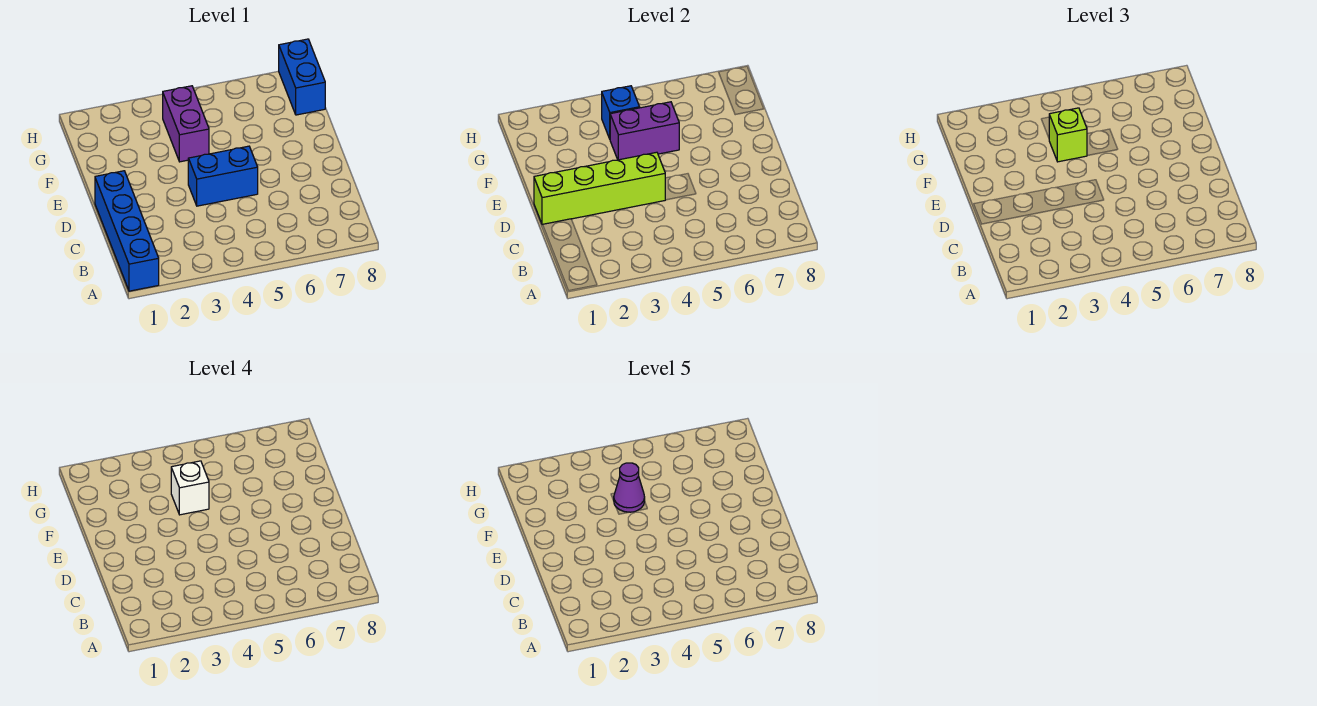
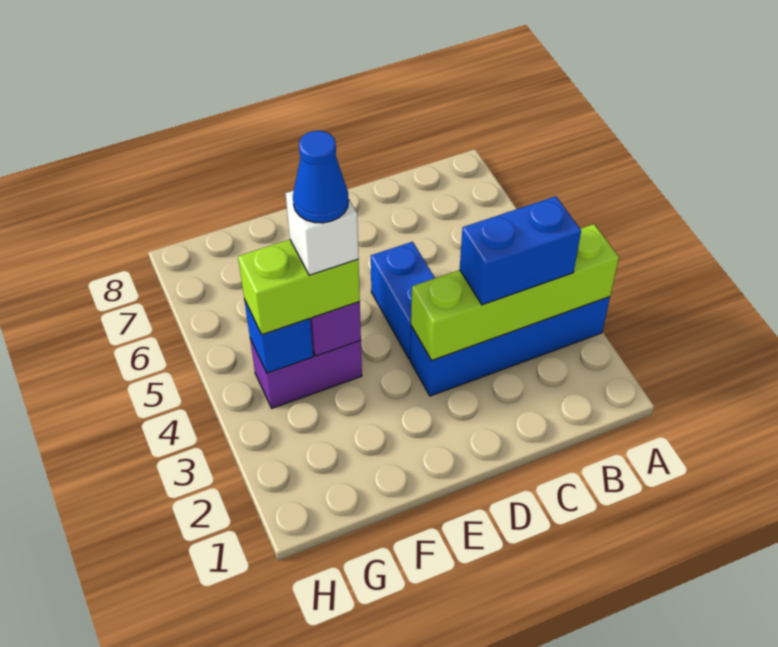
blue brick A1:D1 level 1 -> blue brick A3:D3 level 1
lime brick D1:D4 level 2 -> lime brick A3:D3 level 2
lime brick F4 level 3 -> lime brick F4:G4 level 3
purple cone F4 level 5 -> blue cone F4 level 5
blue brick G8:H8 level 1 -> blue brick B3:C3 level 3

